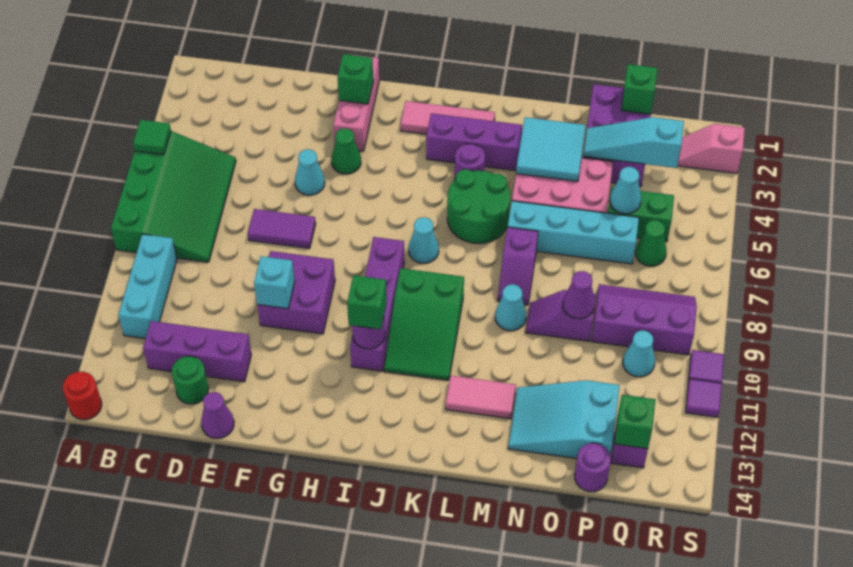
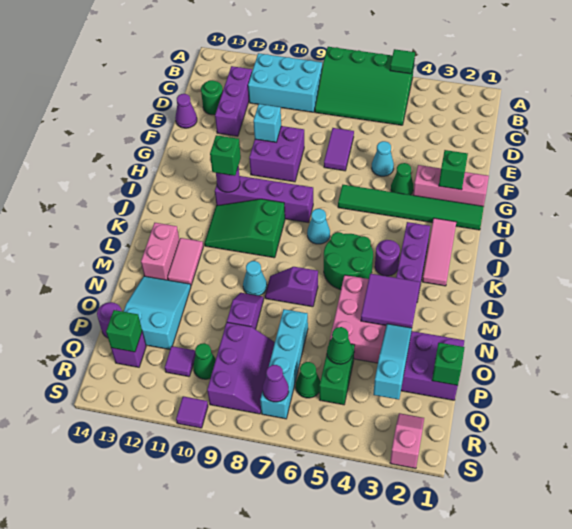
red round brick A14 level 1 -> none
cyan brick B9:B11 level 1 -> cyan brick B9:C11 level 1
none -> green tile H1:H6 level 1
none -> pink brick L13:M13 level 1
cyan tile M3:N4 level 2 -> purple tile M3:N4 level 2
cyan brick M6:P6 level 1 -> cyan brick O7:R7 level 1
purple cone O9 level 2 -> purple cone R7 level 2
cyan cone P5 level 2 -> green cone P5 level 2
cyan cone Q10 level 1 -> green cone Q10 level 1
purple tile S11 level 1 -> purple tile Q11 level 1

